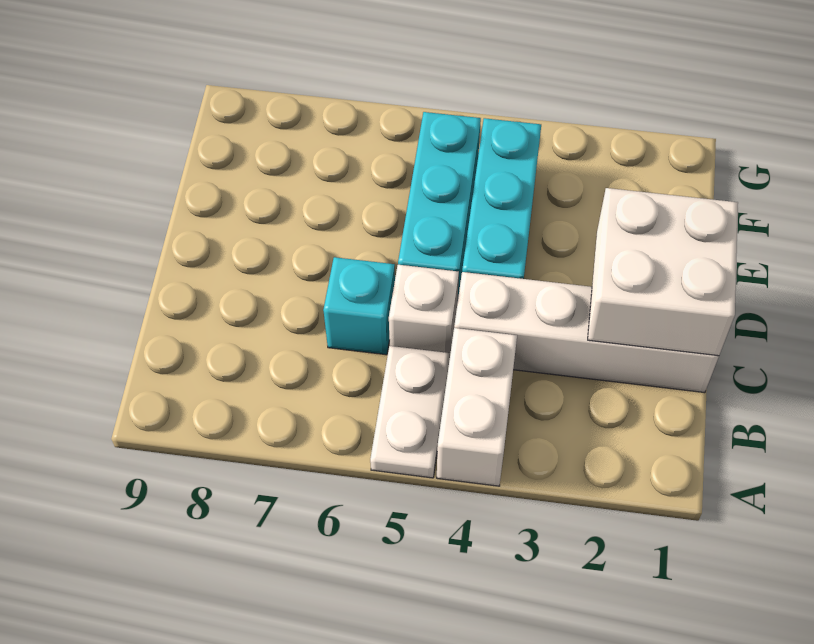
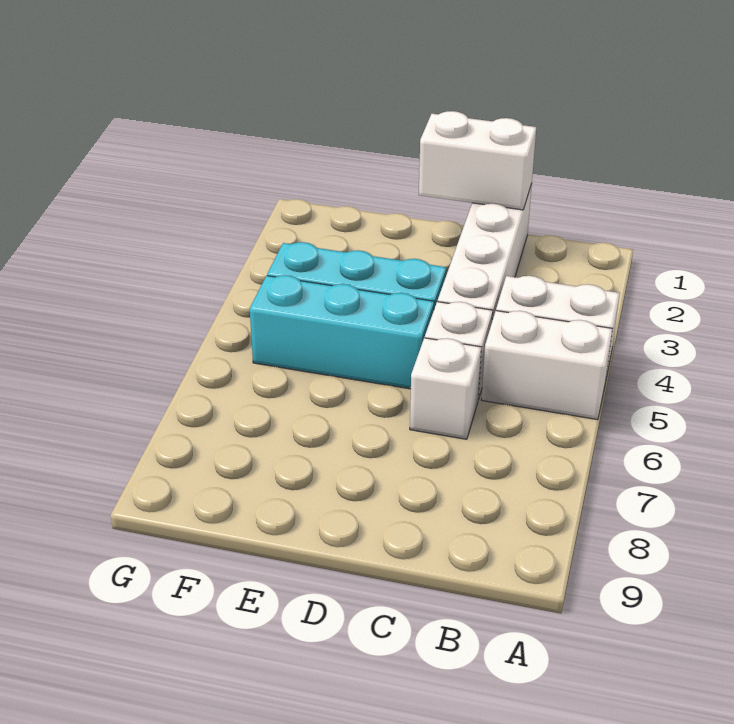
white plate A5:B5 level 1 -> white brick A5:B5 level 1
white brick C1:D2 level 2 -> white brick C1:D1 level 2
cyan brick C6 level 1 -> white brick C6 level 1

